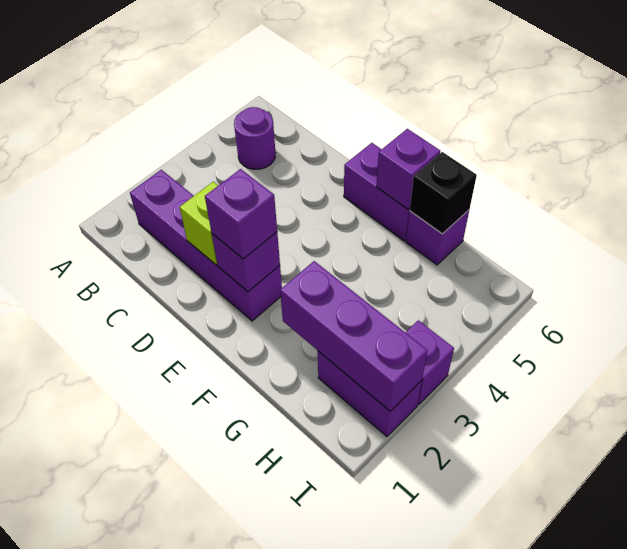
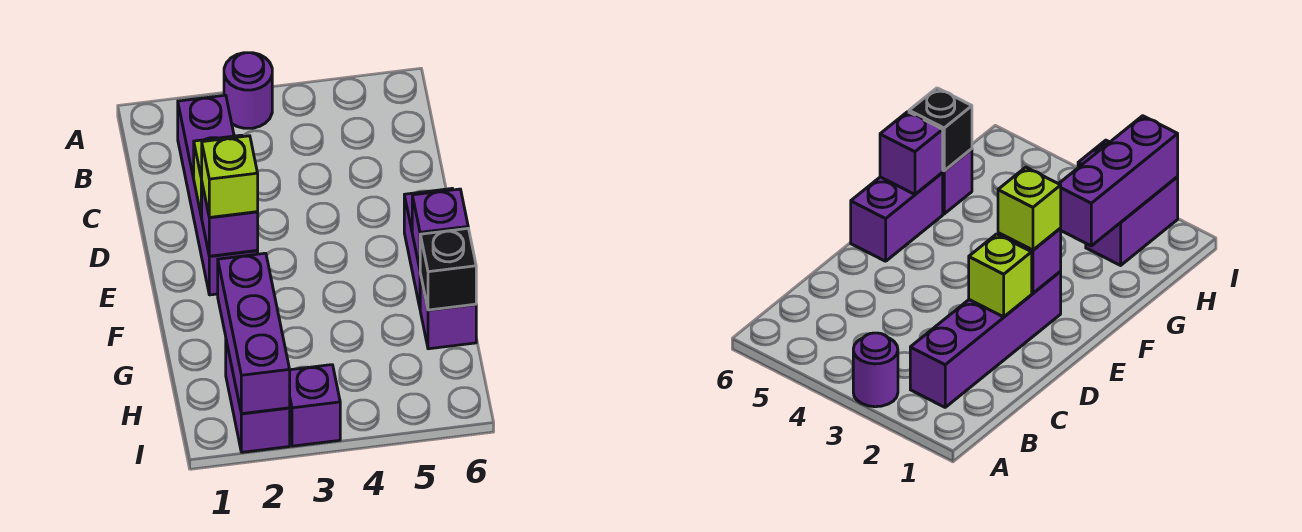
purple round brick B5 level 1 -> purple round brick A3 level 1
purple brick E2 level 3 -> lime brick E2 level 3

